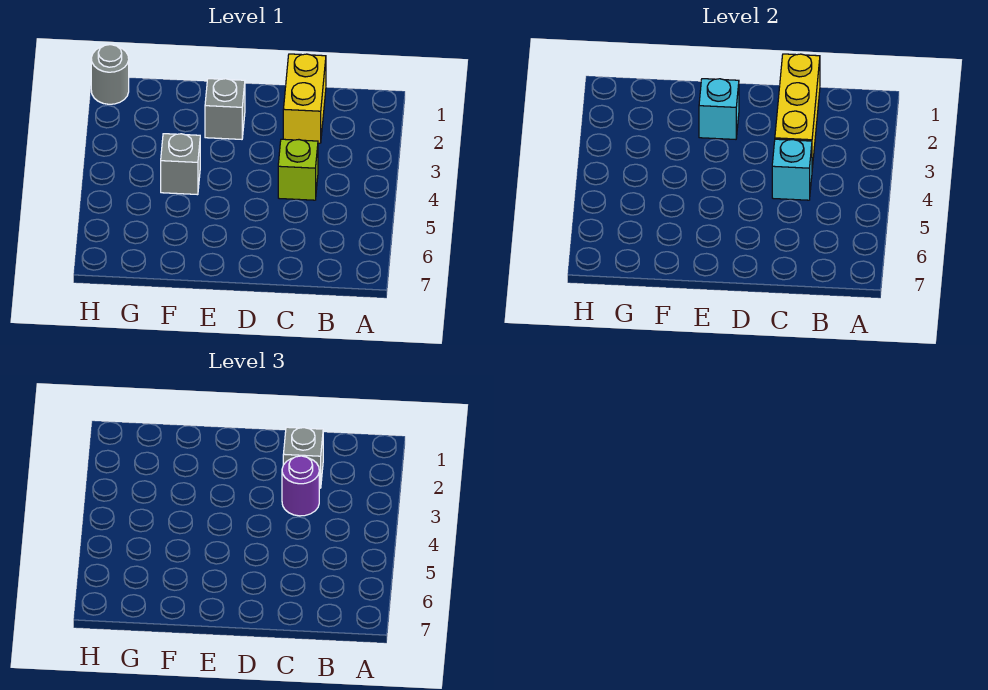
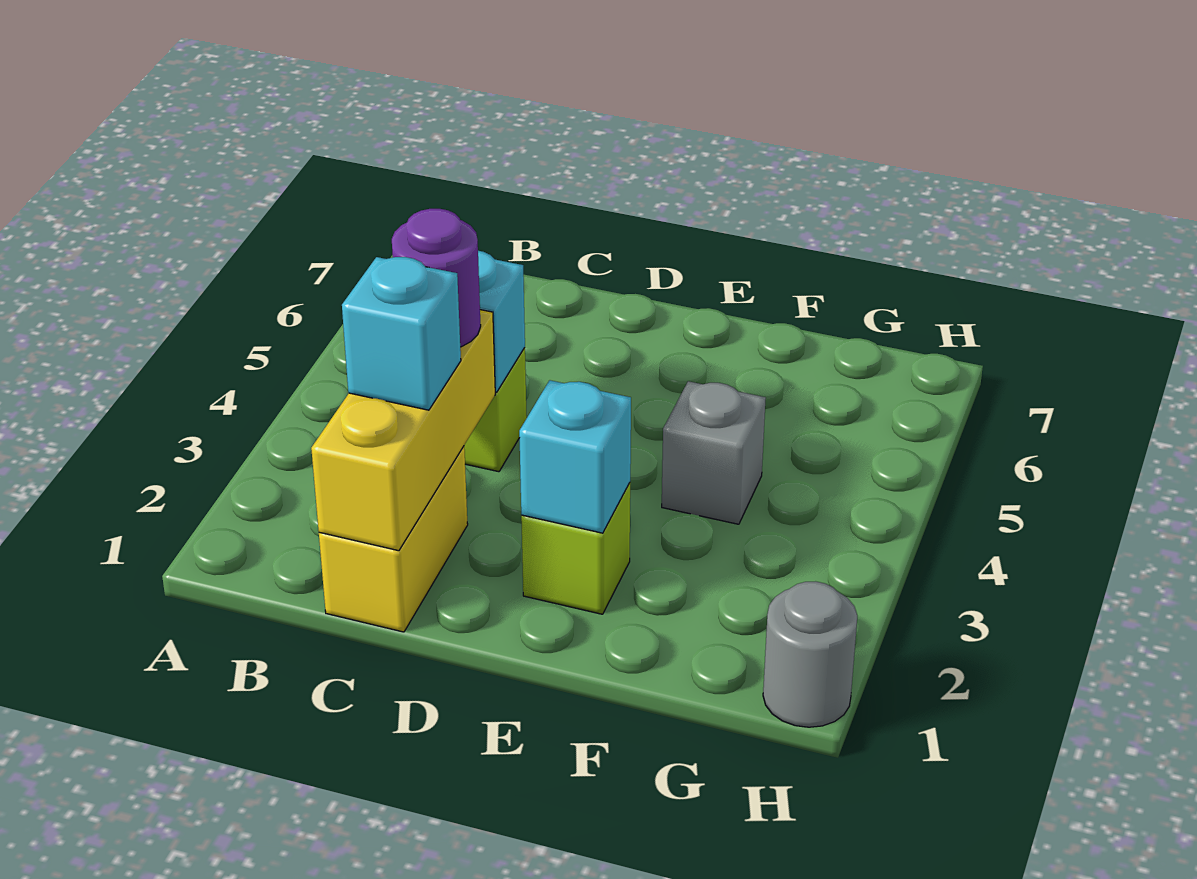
grey brick C2 level 3 -> cyan brick C2 level 3
grey brick E2 level 1 -> lime brick E2 level 1

